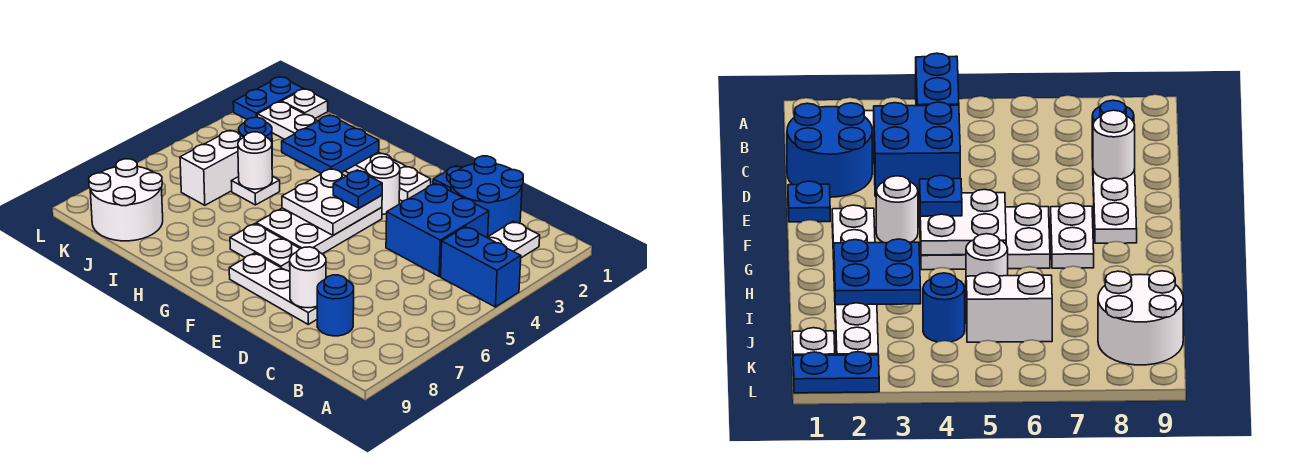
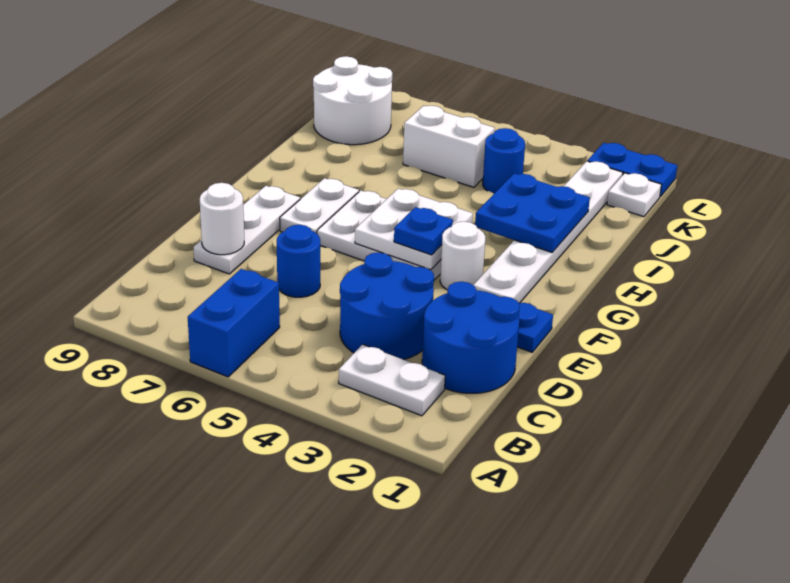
blue brick A4:B4 level 1 -> blue brick A6:B6 level 1
blue brick C3:D4 level 1 -> blue round brick C3:D4 level 1
blue round brick C8 level 1 -> blue round brick D6 level 1
white plate I5 level 1 -> none
white round brick I5 level 2 -> none

